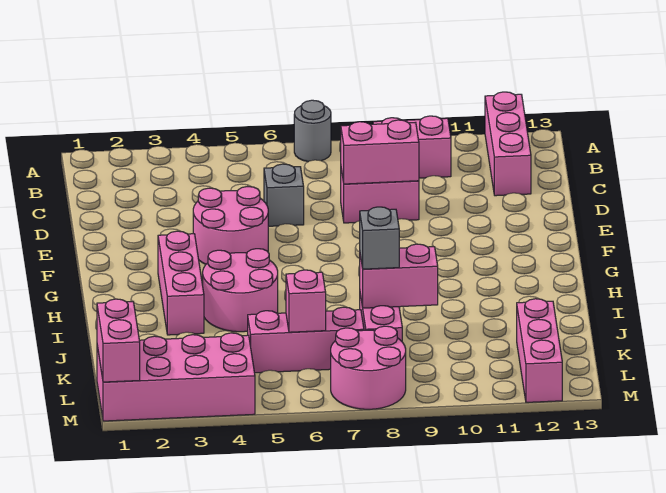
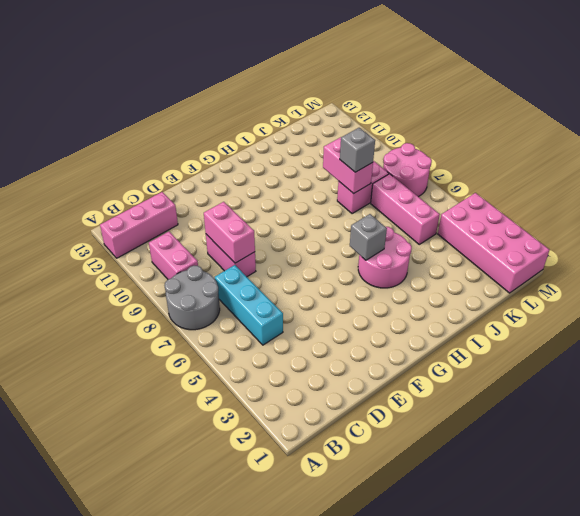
grey round brick A7 level 1 -> grey round brick A7:B8 level 1
none -> cyan brick C5:C7 level 1
grey brick D6 level 1 -> grey brick H5 level 2
pink round brick E4:F5 level 1 -> none
pink brick G3:I3 level 1 -> none
pink brick K6 level 2 -> none
pink brick K12:M12 level 1 -> none
pink brick L1:M1 level 2 -> none

